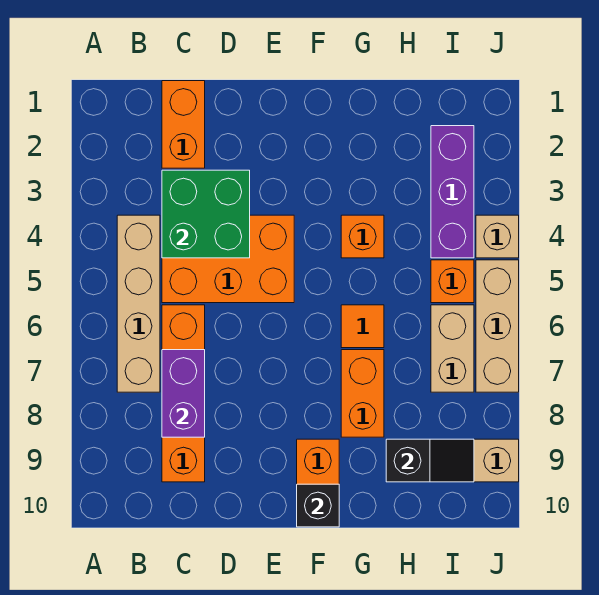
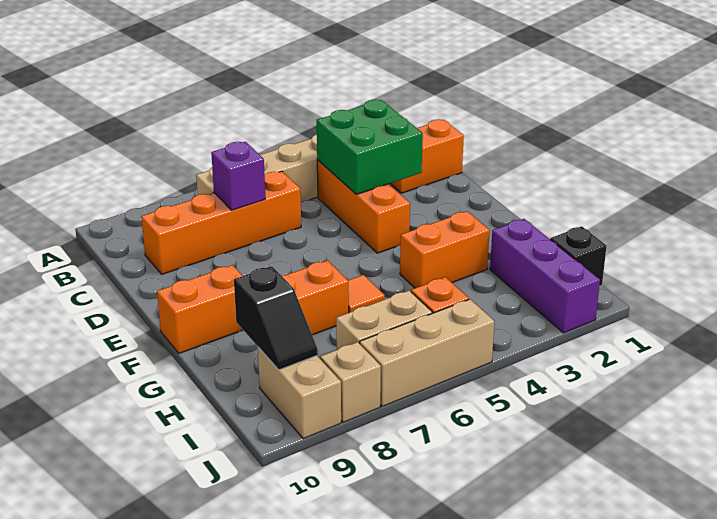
orange brick C4:E5 level 1 -> orange brick C4:E4 level 1
purple brick C7:C8 level 2 -> purple brick C7 level 2
black brick F10 level 2 -> black brick I1 level 1
orange brick G4 level 1 -> orange brick G3:G4 level 1
purple brick I2:I4 level 1 -> purple brick H2:J2 level 1
tan brick J4 level 1 -> tan brick J8 level 1

